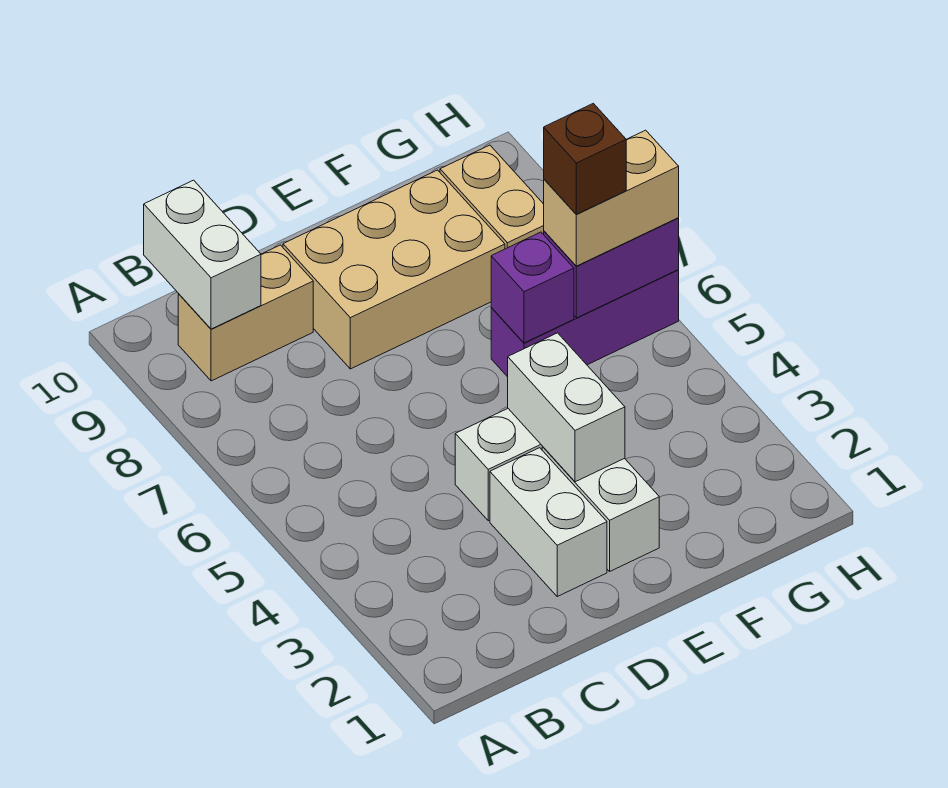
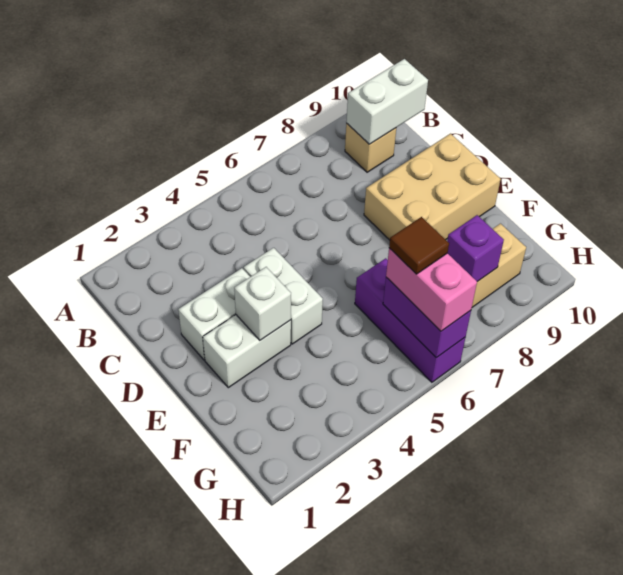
tan brick B9:C9 level 1 -> tan brick B9 level 1
tan brick D8:F9 level 1 -> tan brick D8:E10 level 1
white brick E3:E4 level 2 -> white brick E3 level 2
purple brick F6 level 2 -> purple brick G8 level 2
tan brick G6:H6 level 3 -> pink brick G6:H6 level 3
brown brick G6 level 4 -> brown tile G6 level 4

